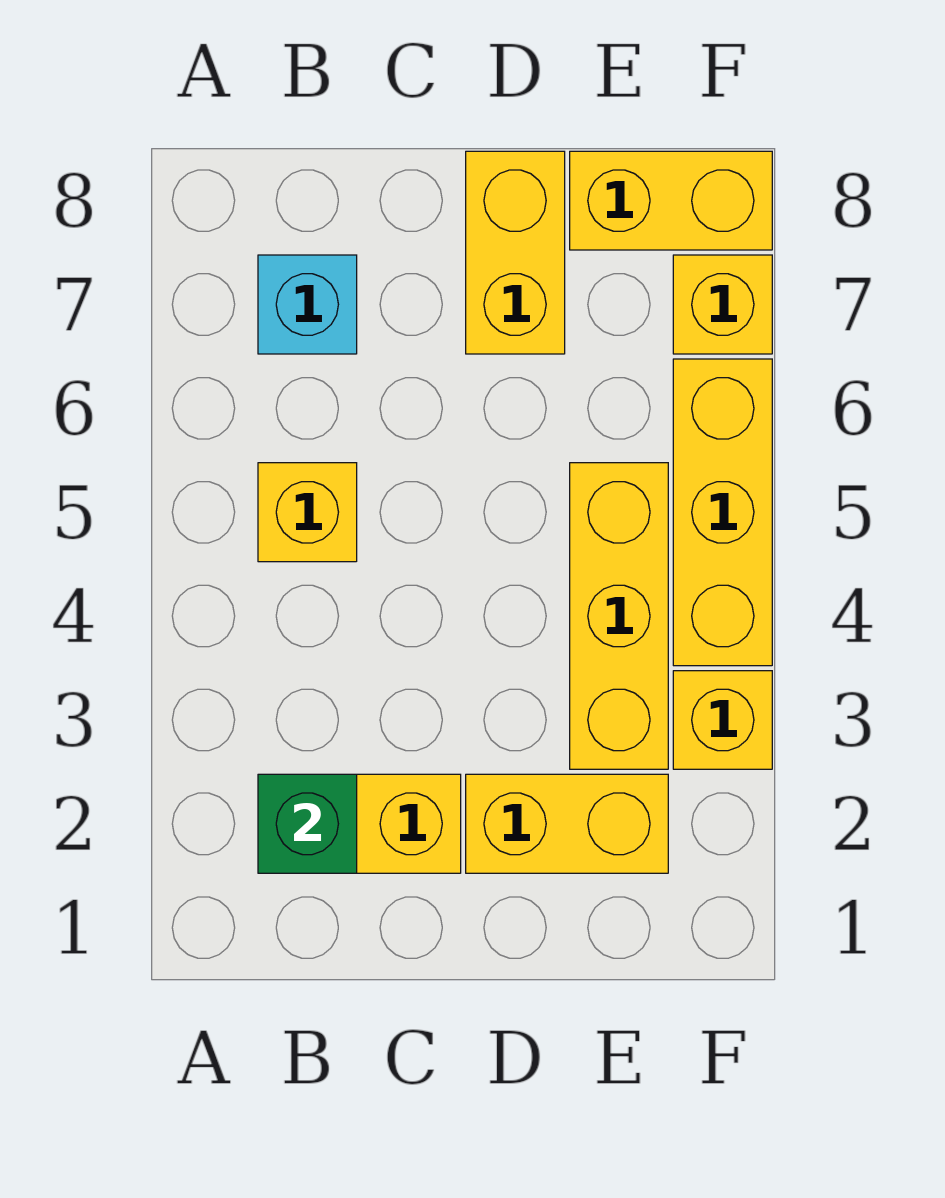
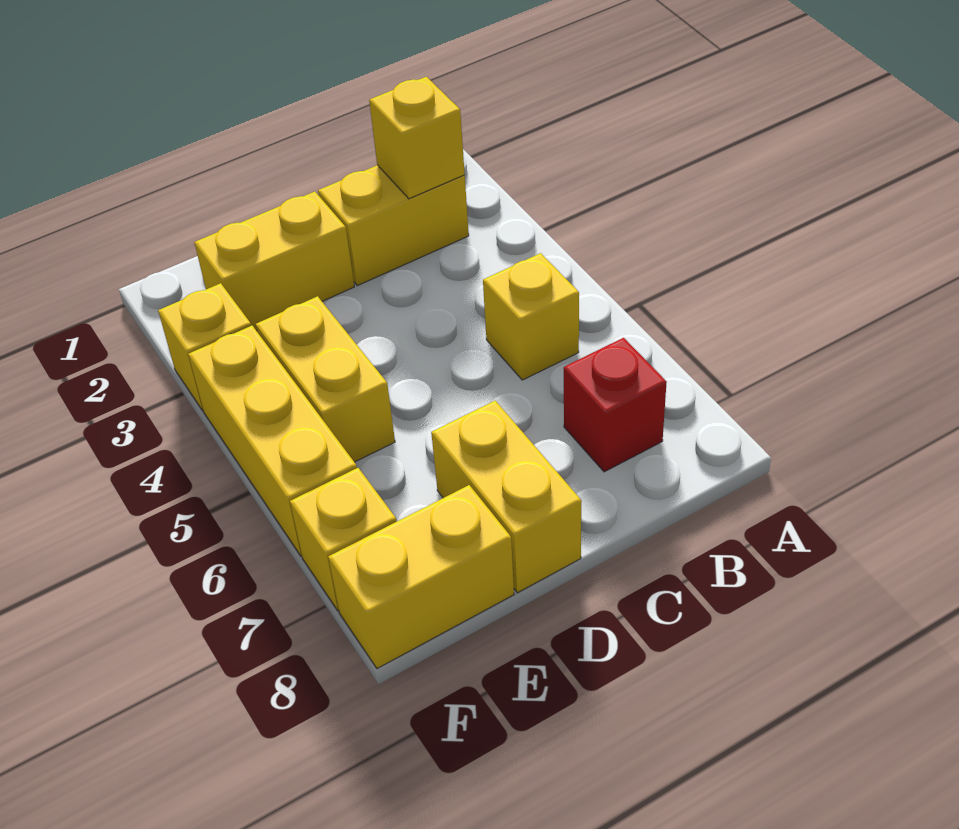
green brick B2 level 2 -> yellow brick B2 level 2
cyan brick B7 level 1 -> red brick B7 level 1
yellow brick E3:E5 level 1 -> yellow brick E4:E5 level 1

